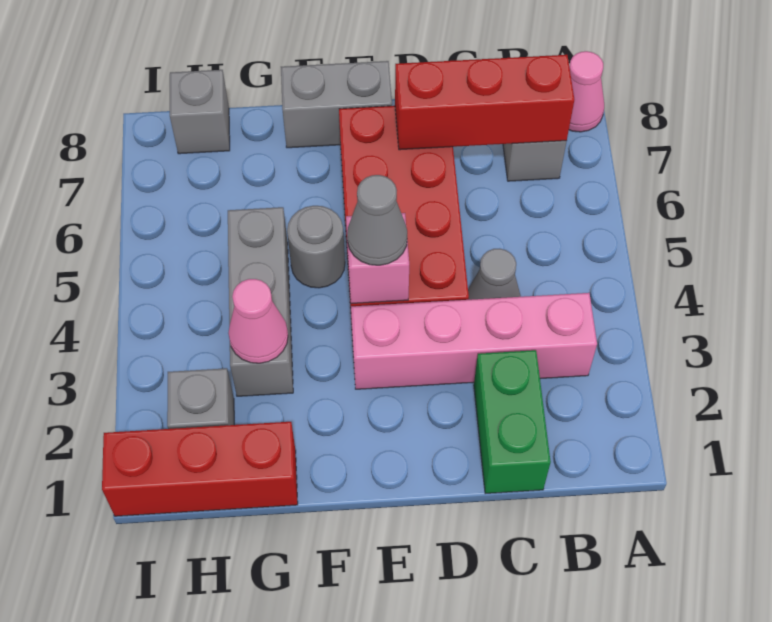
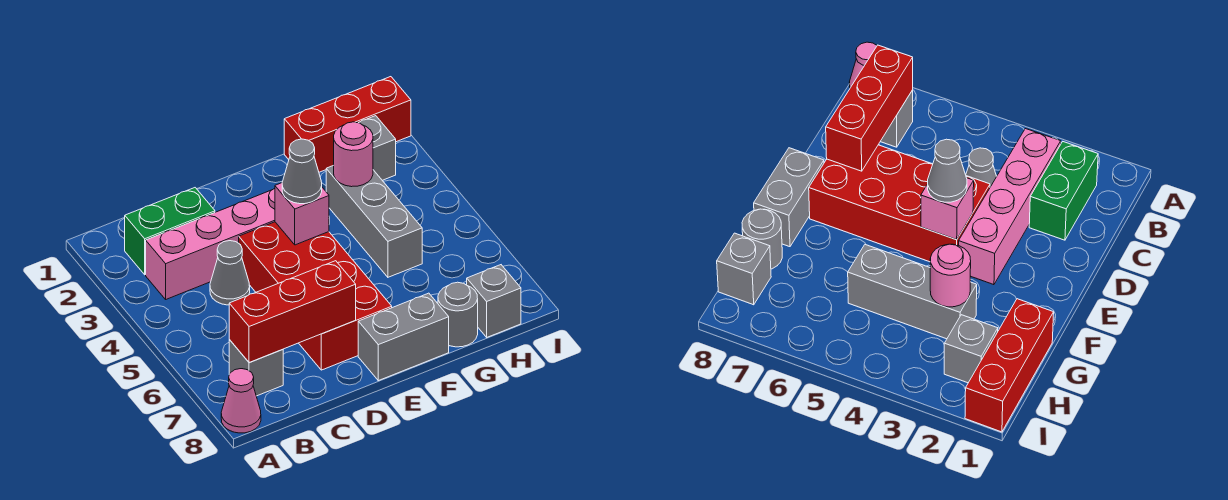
green brick C1:C2 level 1 -> green brick B2:C2 level 1
grey round brick F5 level 1 -> grey round brick G8 level 1
pink cone G3 level 2 -> pink round brick G3 level 2

